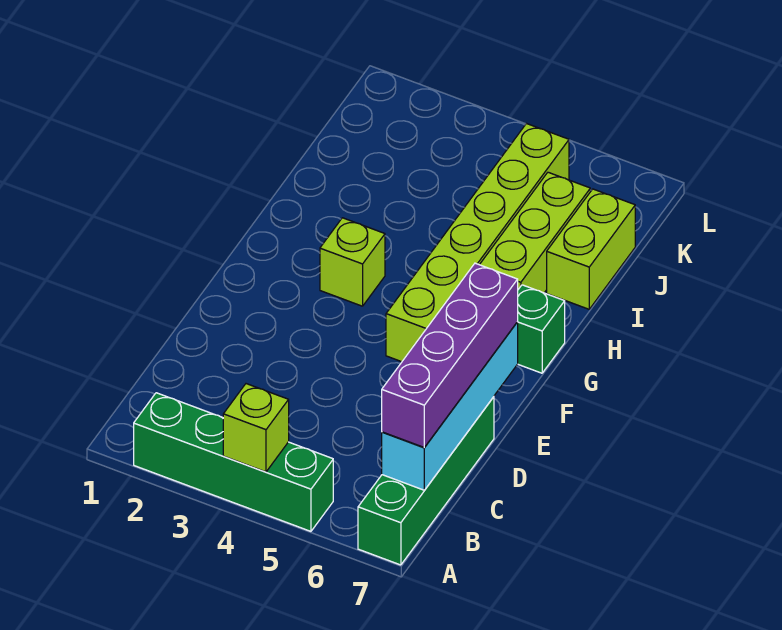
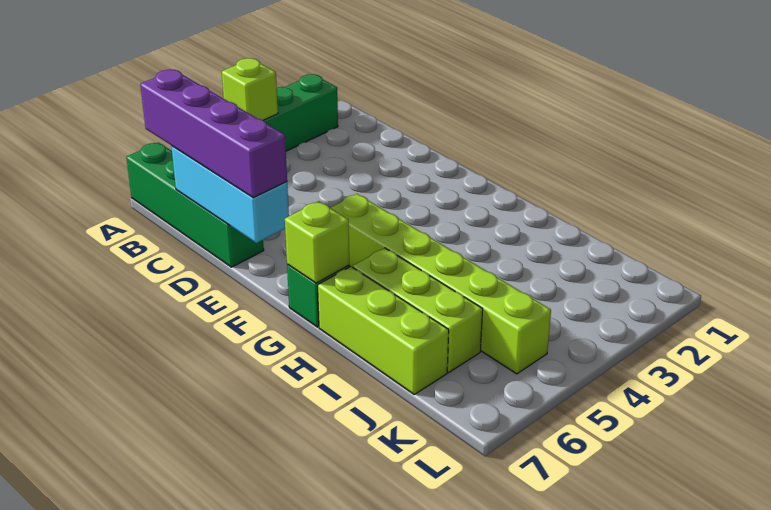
cyan brick B7:E7 level 2 -> cyan brick C7:E7 level 2
lime brick G3 level 1 -> lime brick G7 level 2
lime brick I7:J7 level 1 -> lime brick H7:J7 level 1

